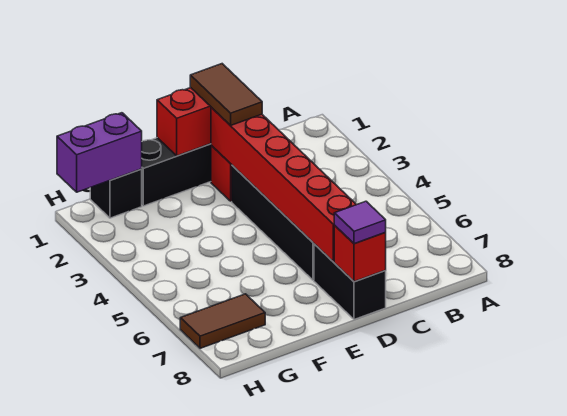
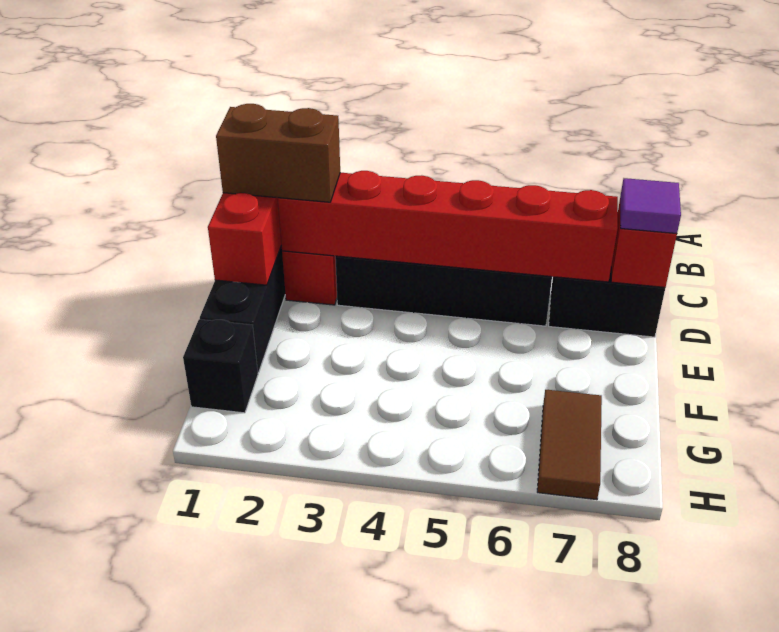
brown tile D1:D2 level 3 -> brown brick D1:D2 level 3
purple brick G1:H1 level 2 -> none

